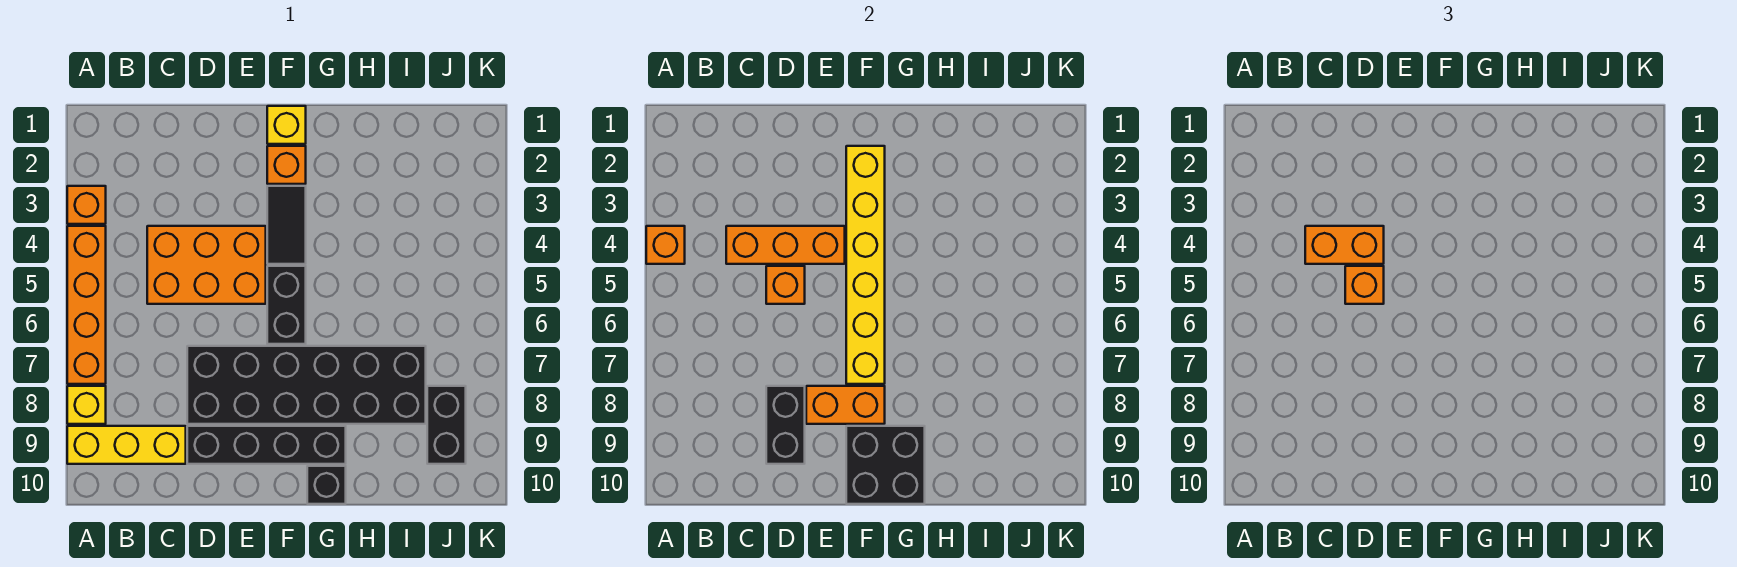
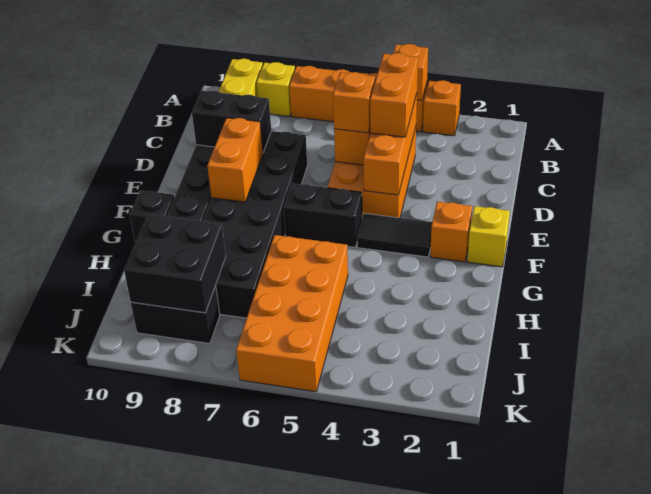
yellow brick F2:F7 level 2 -> none
black brick F9:G10 level 2 -> black brick I8:J9 level 2
none -> orange brick H5:K6 level 1

